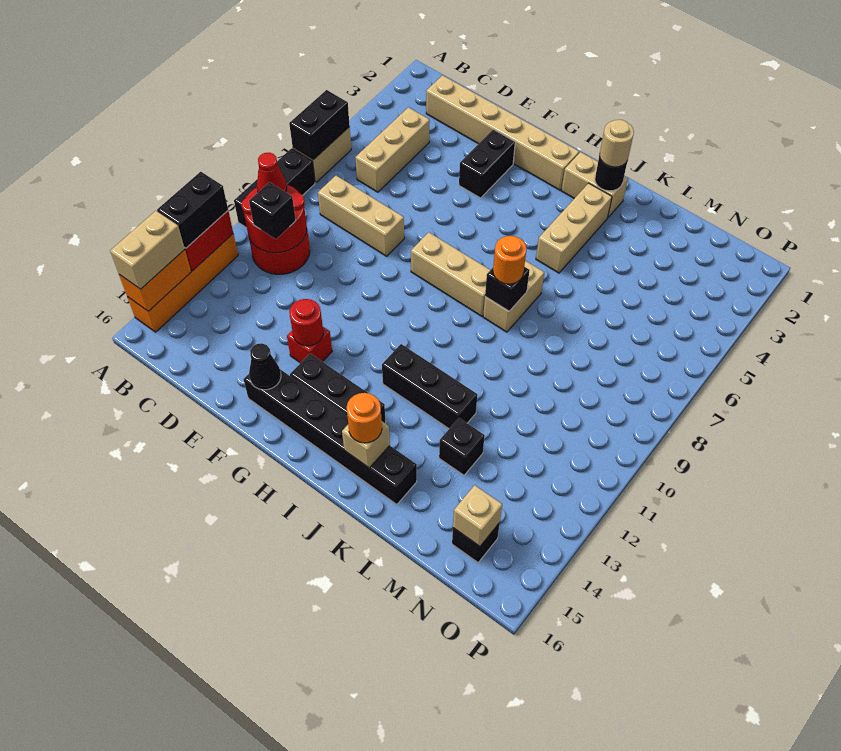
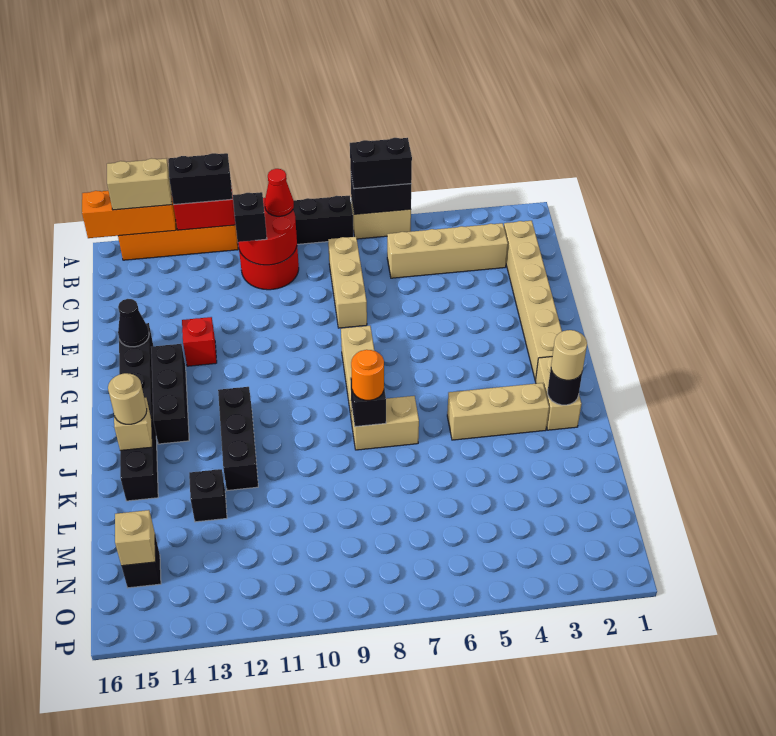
orange brick A14:A15 level 2 -> orange brick A14:A16 level 2
tan brick C4:C6 level 1 -> tan brick C3:C6 level 1
black brick F3:F4 level 1 -> black brick A6:A7 level 3
red round brick F13 level 2 -> none
orange round brick J15 level 3 -> tan round brick J15 level 3

